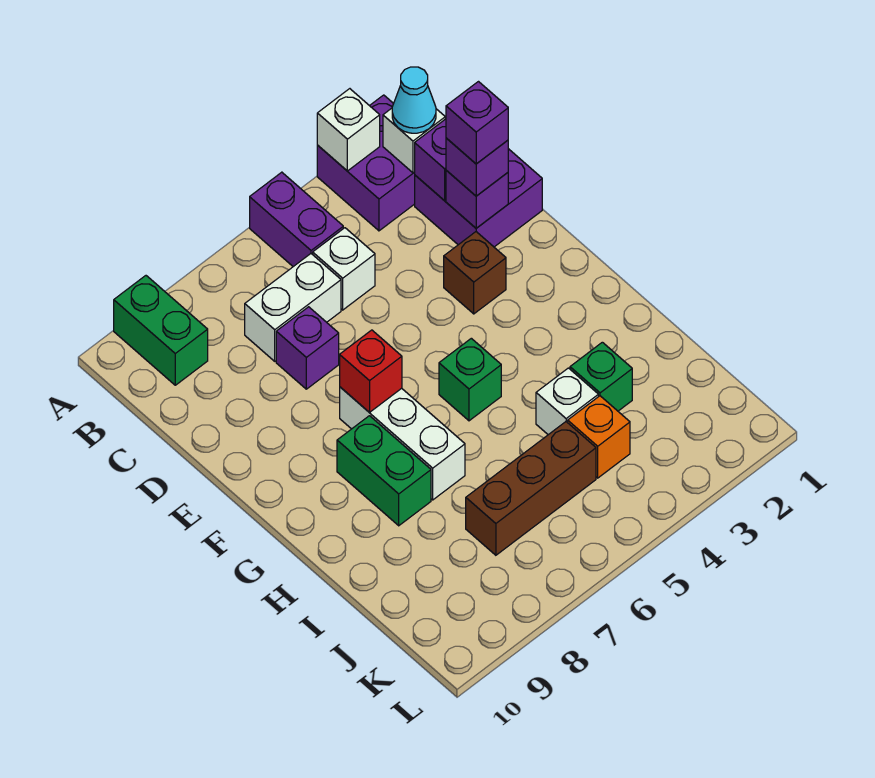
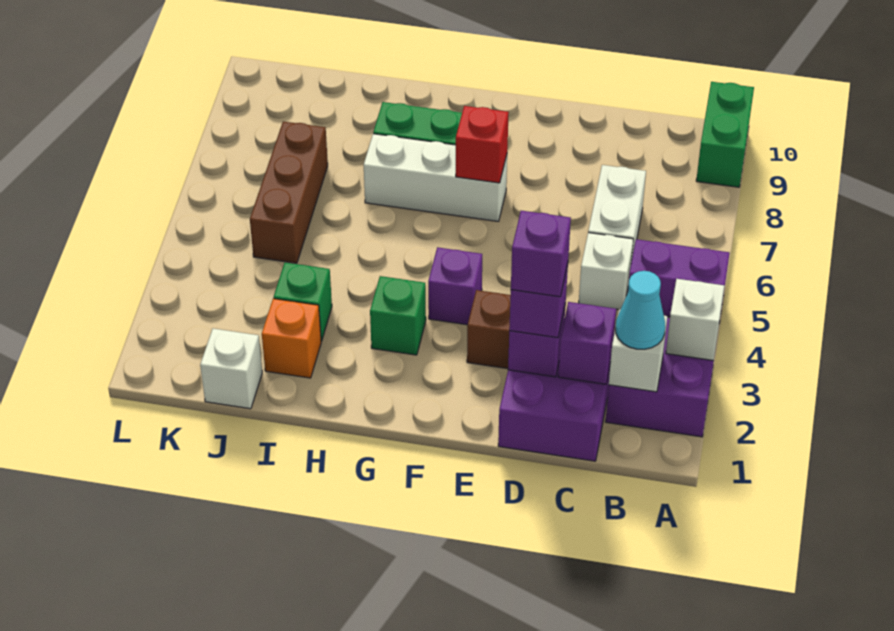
green brick A9:B9 level 1 -> green brick A9:A10 level 1
purple brick D7 level 1 -> purple brick F4 level 1
green brick G5 level 1 -> green brick G3 level 1
white brick I4 level 1 -> white brick J1 level 1
orange brick J4 level 1 -> orange brick I2 level 1

